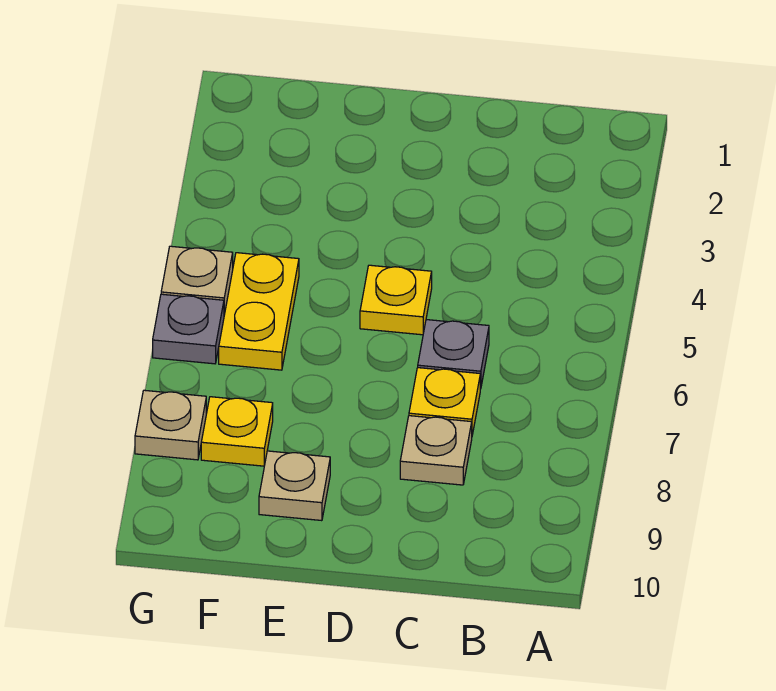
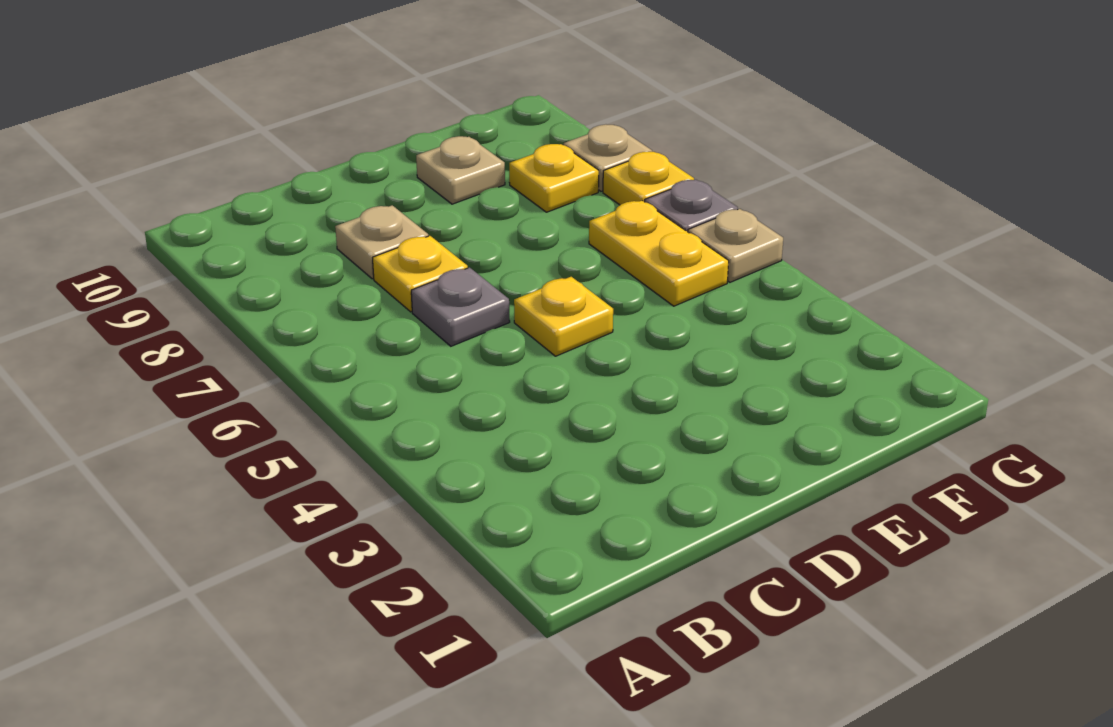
none -> yellow plate G7 level 1

